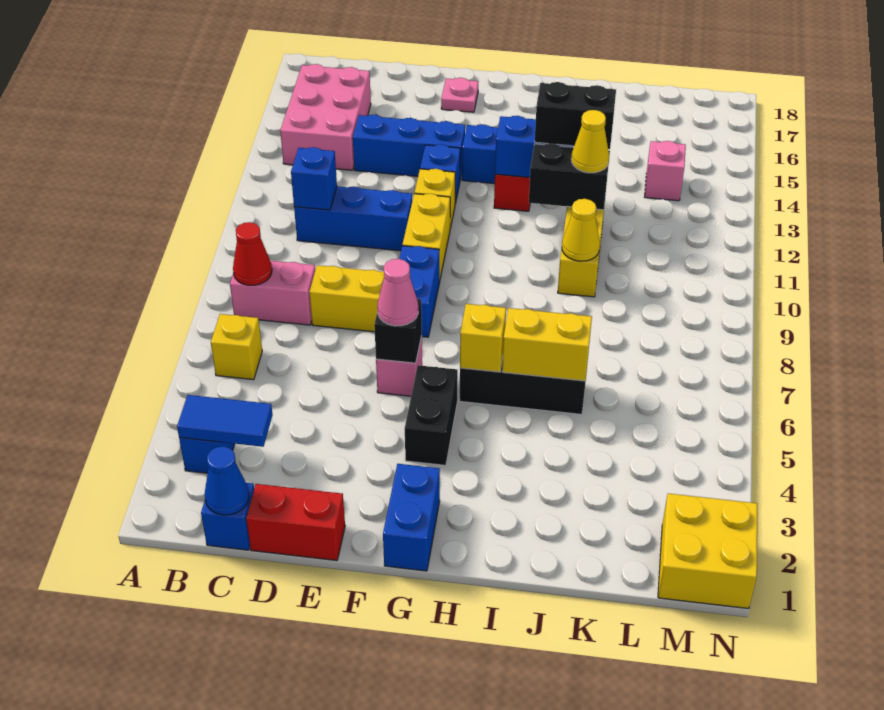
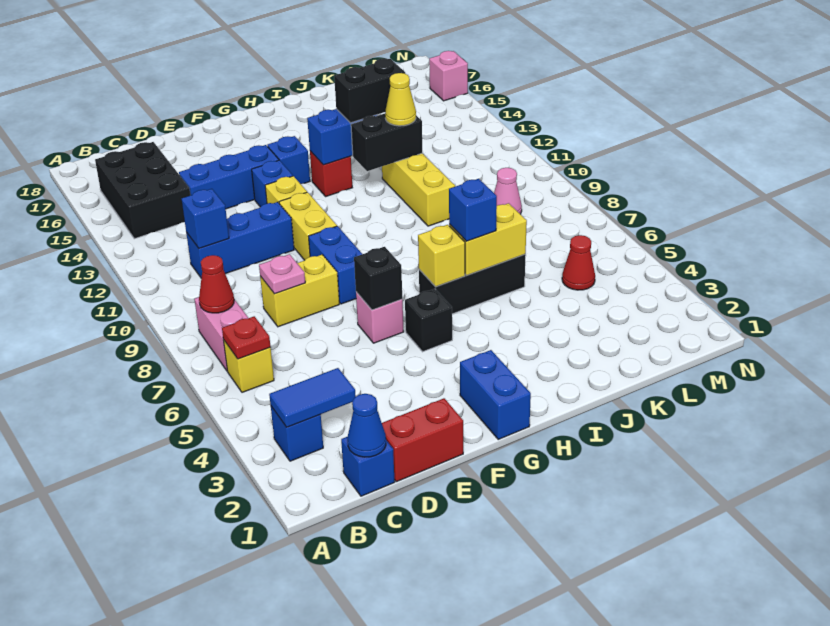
none -> red plate B6 level 2
pink brick B8:C8 level 1 -> pink brick B7:B8 level 1
pink brick B14:C16 level 1 -> black brick B14:C16 level 1
pink cone F6 level 3 -> pink cone L9 level 1
pink plate F17 level 1 -> pink plate D8 level 2
black brick G4:G5 level 1 -> black brick G5 level 1
none -> blue brick I6 level 3
yellow cone J10 level 2 -> none
none -> red cone L5 level 1
pink brick L14 level 1 -> pink brick N16 level 1
yellow brick M1:N2 level 1 -> none

